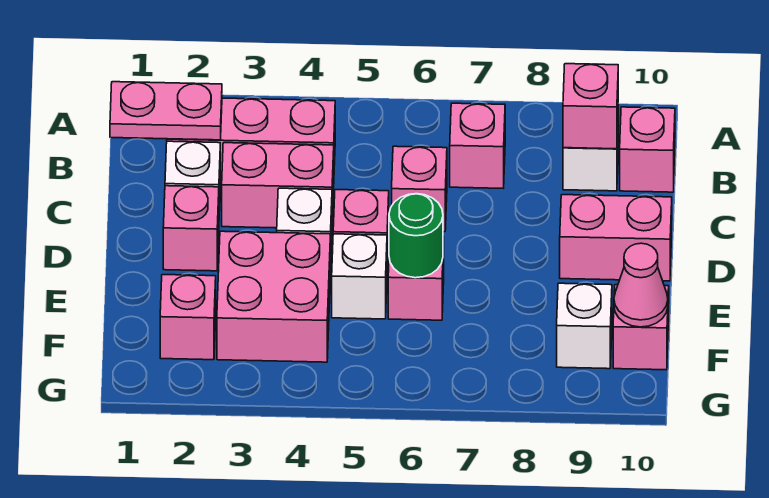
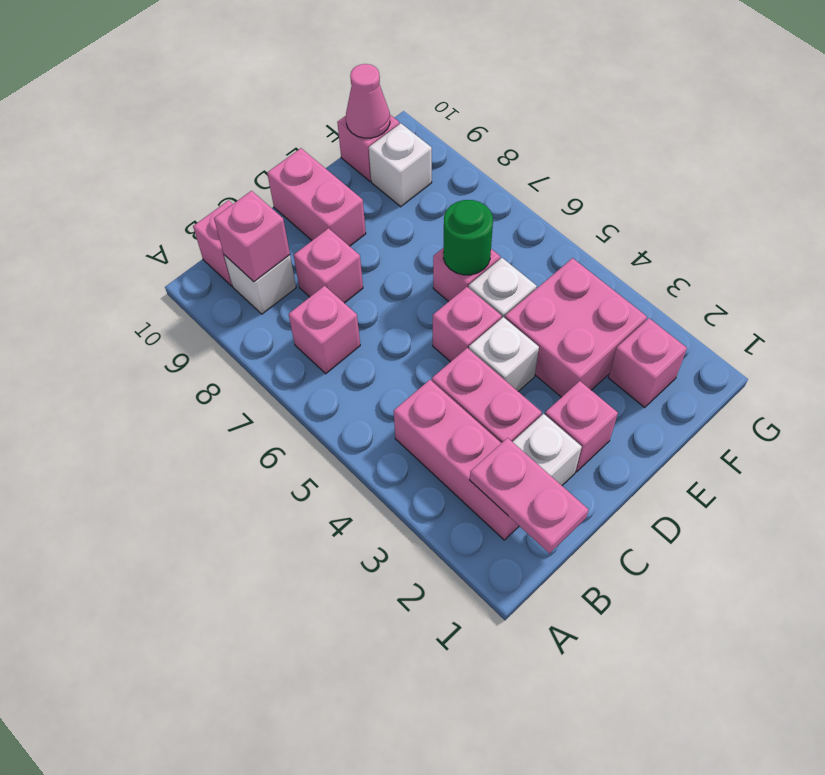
pink brick C6 level 1 -> pink brick C8 level 1

